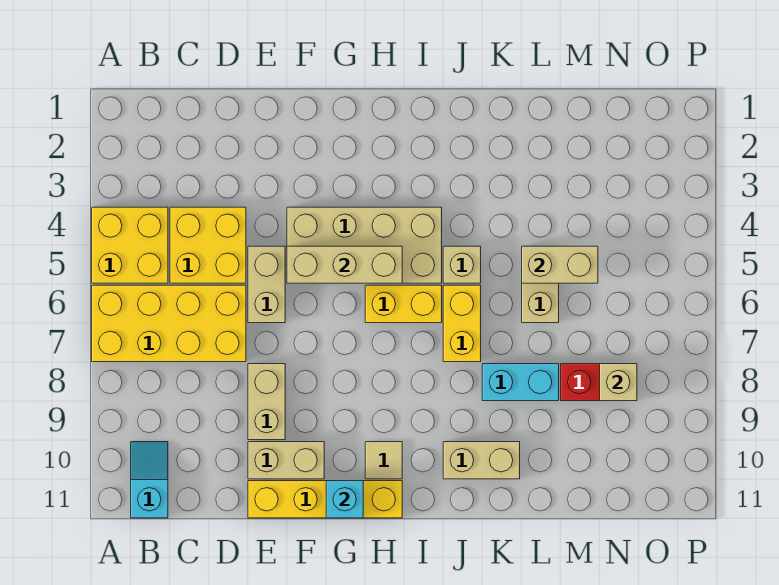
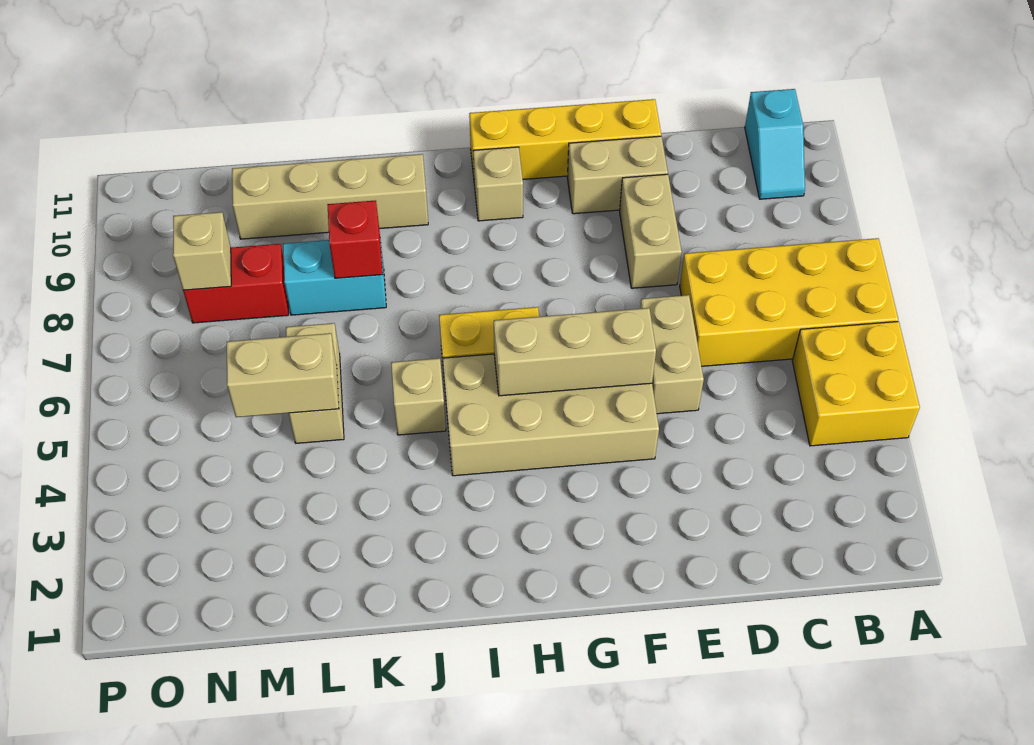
yellow brick C4:D5 level 1 -> none
cyan brick G11 level 2 -> none
tan tile H10 level 1 -> tan brick H10 level 1
yellow brick J6:J7 level 1 -> none
tan brick J10:K10 level 1 -> tan brick J10:M10 level 1
none -> red brick K8 level 2

